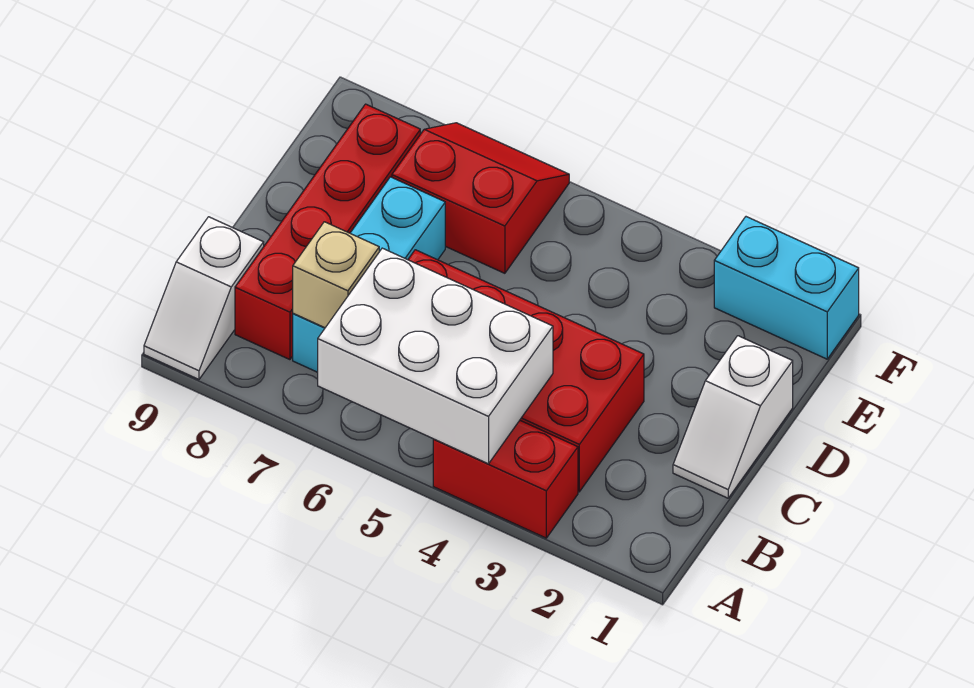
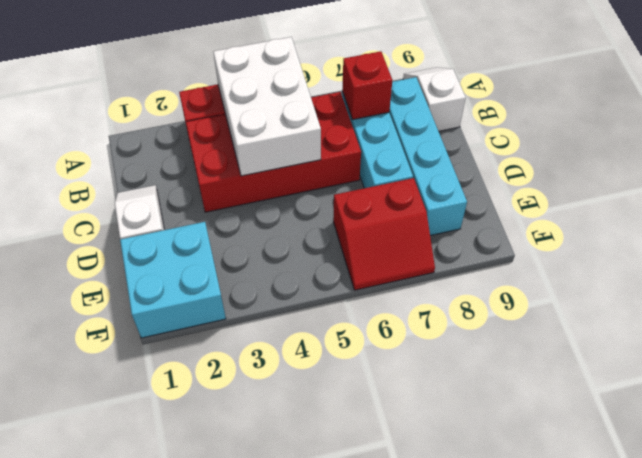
white brick A4:B6 level 2 -> white brick A4:C5 level 2
tan brick B7 level 2 -> red brick B7 level 2
red brick B8:E8 level 1 -> cyan brick B8:E8 level 1
cyan brick F1:F2 level 1 -> cyan brick E1:F2 level 1

